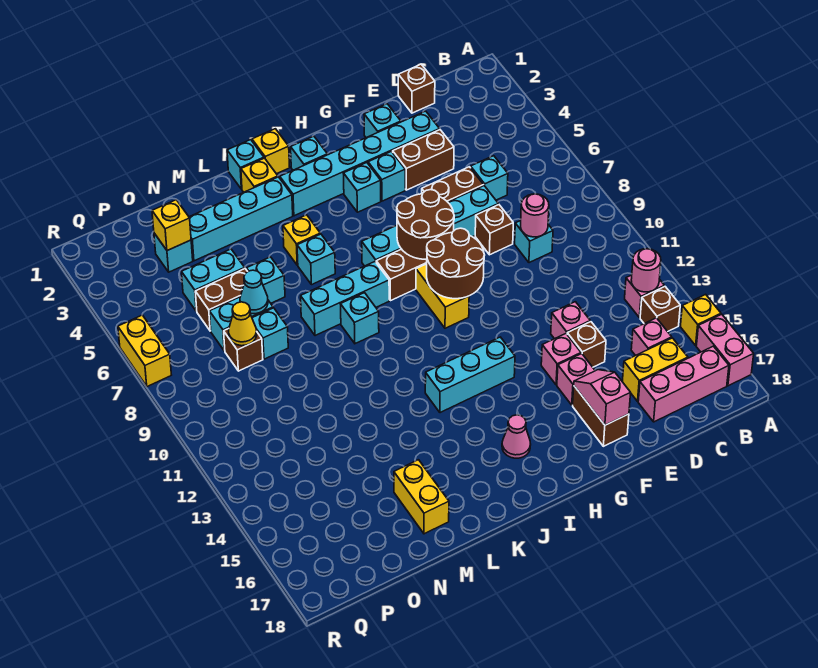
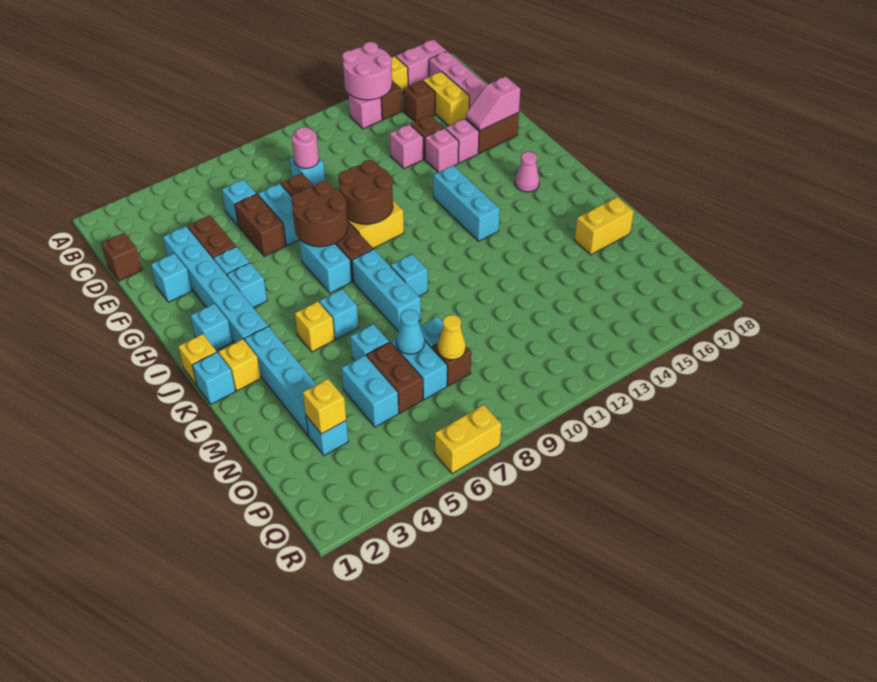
pink round brick B13 level 2 -> pink round brick A13:B14 level 2
pink brick C15 level 1 -> brown brick C15 level 1

